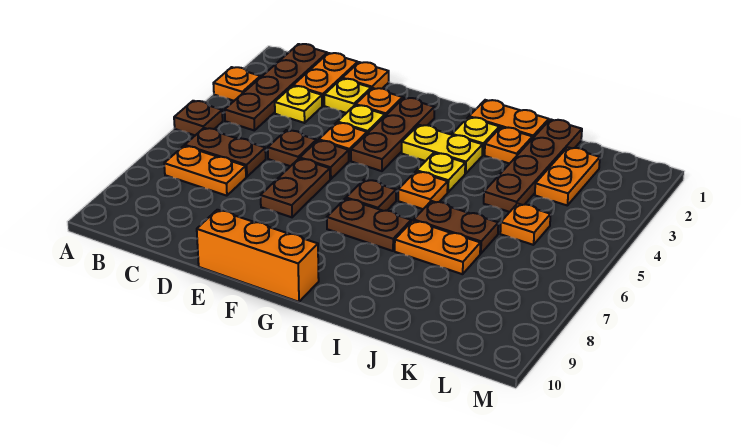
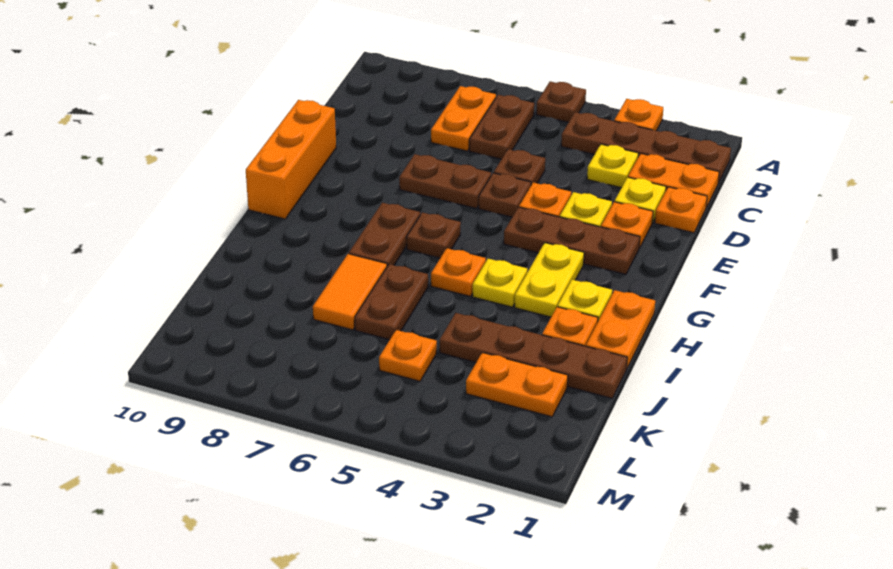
orange plate I7:J7 level 1 -> orange tile I7:J7 level 1

